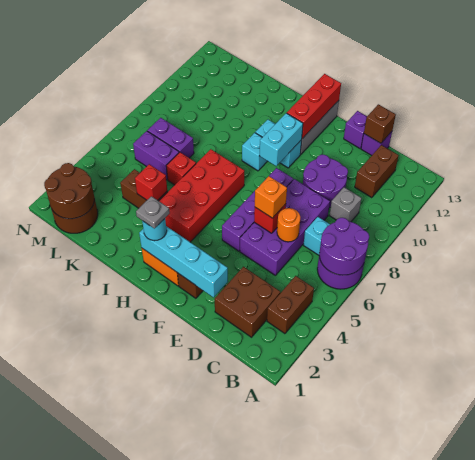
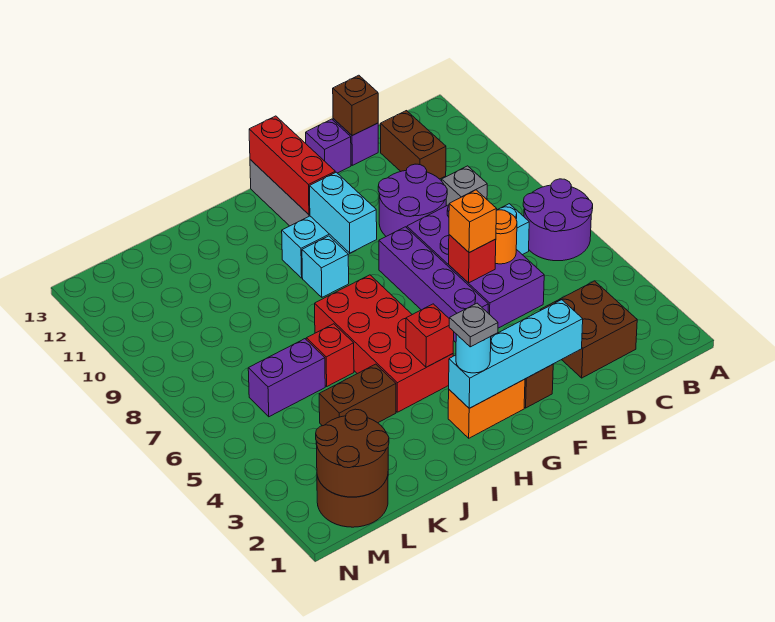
purple round brick A6:B7 level 2 -> none
brown brick B3:B4 level 1 -> none
red brick J4 level 2 -> red brick H4 level 2
purple brick K7:L7 level 1 -> none

